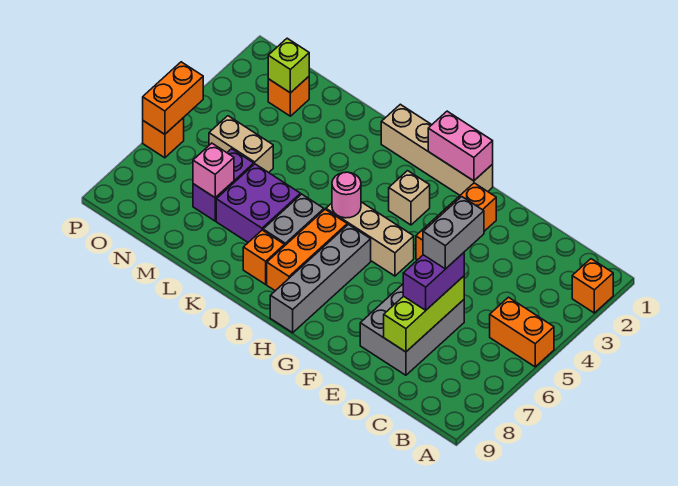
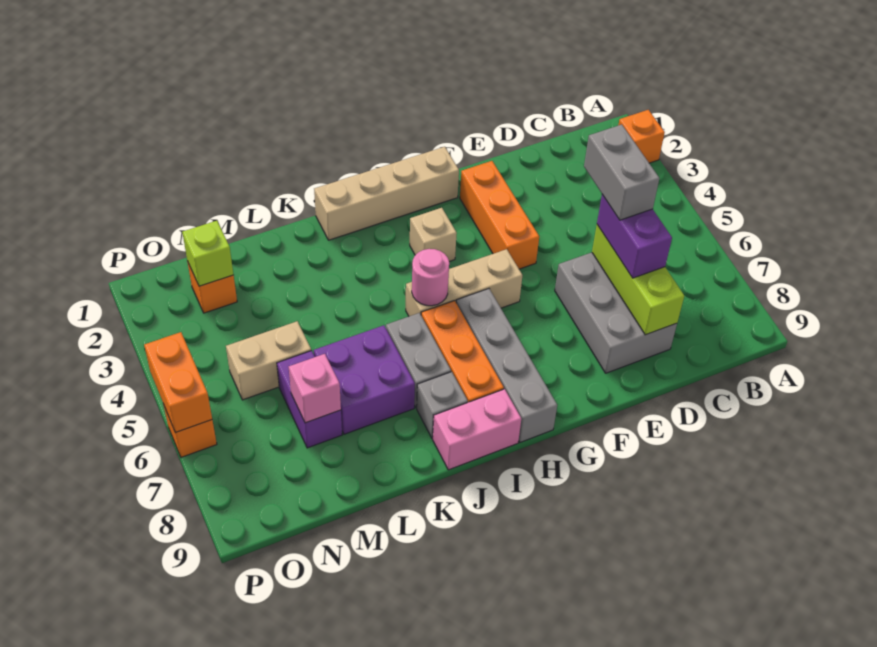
orange brick A5:B5 level 1 -> none
pink brick G1:H1 level 2 -> pink brick I9:J9 level 1
orange brick J8 level 1 -> grey brick J8 level 1

